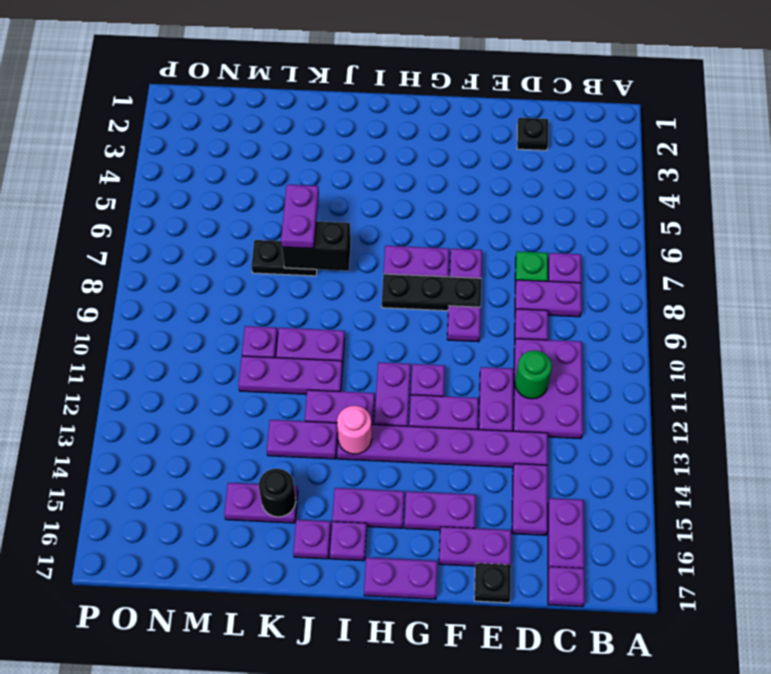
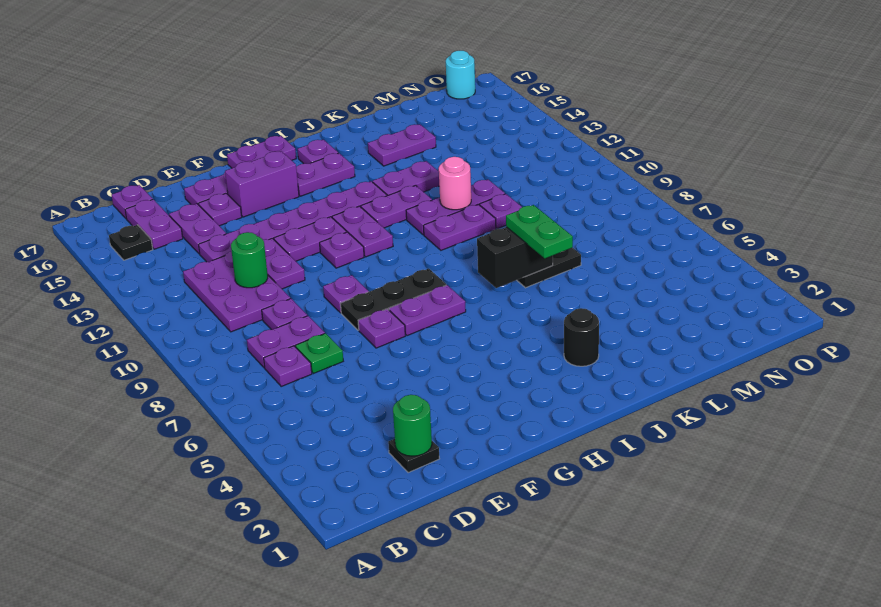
none -> green round brick D2 level 2
black plate E17 level 1 -> black plate B15 level 1
purple plate F15:G15 level 1 -> purple brick F15:G15 level 1
pink round brick I13 level 2 -> pink round brick K11 level 2
purple plate J16 level 1 -> purple plate E15 level 1
purple plate K6:K7 level 3 -> green plate K6:K7 level 3
black round brick K15 level 2 -> black round brick J3 level 1
none -> cyan round brick O17 level 1

